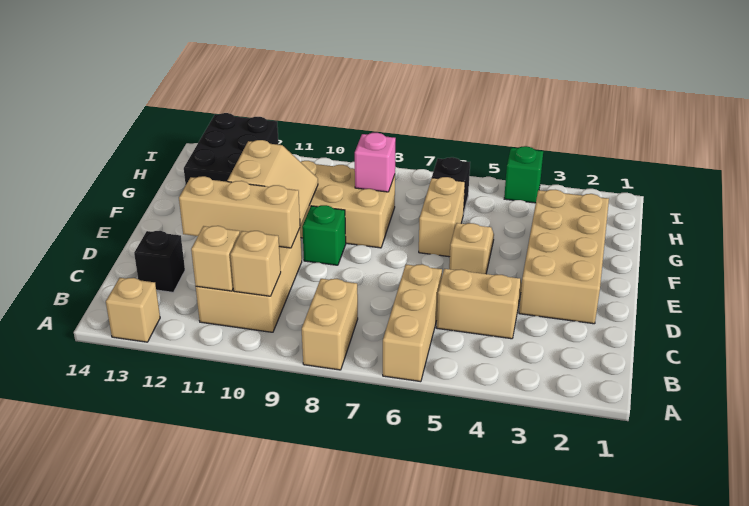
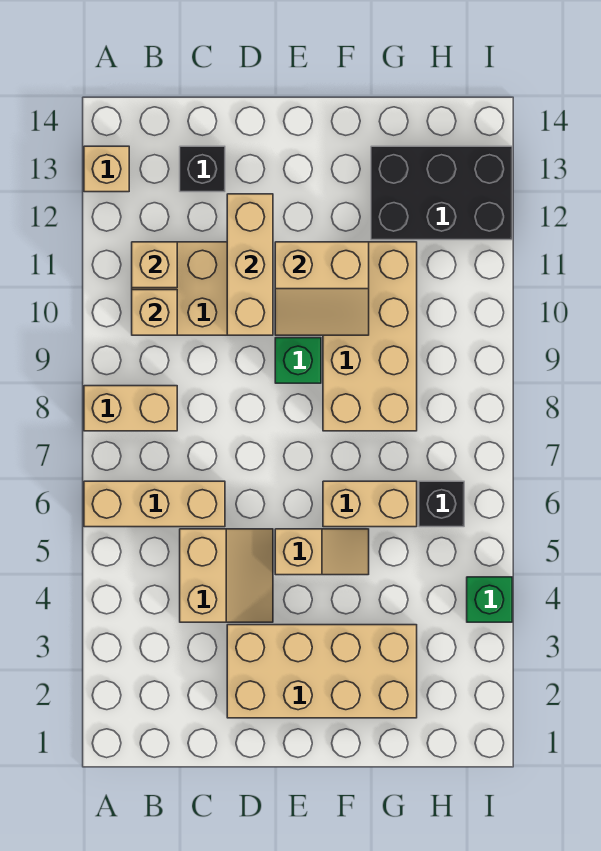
pink brick G8 level 2 -> none

